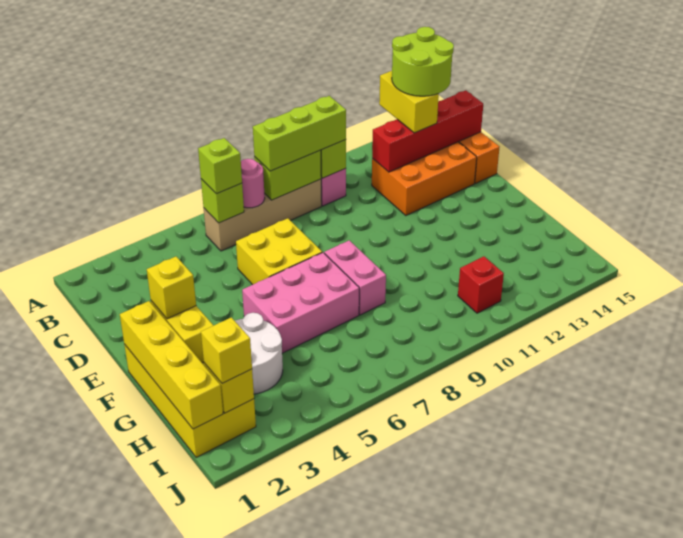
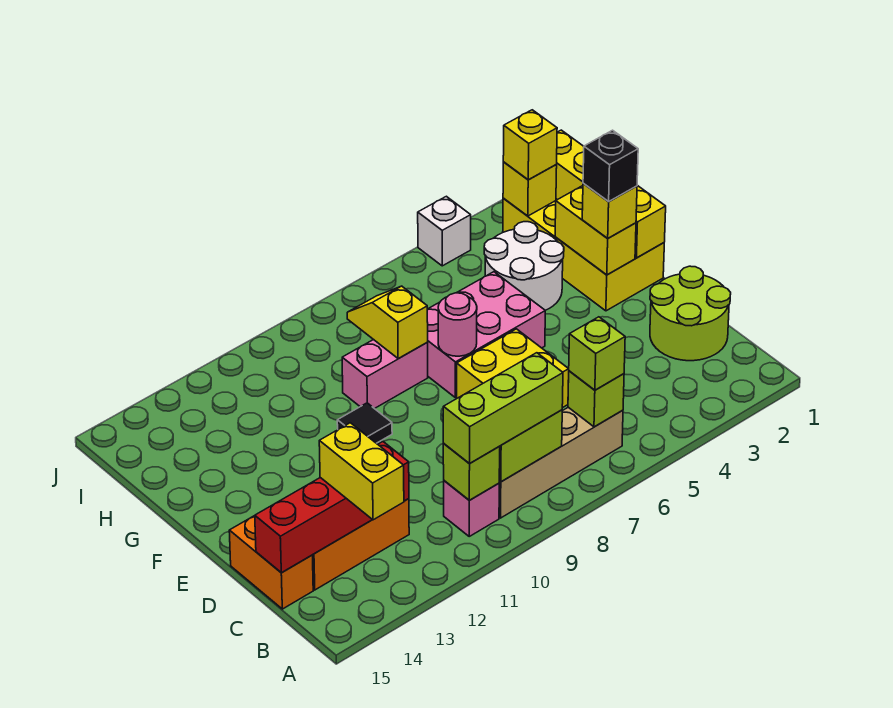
pink round brick B7 level 2 -> pink round brick F7 level 2
lime round brick B13:C14 level 4 -> lime round brick C1:D2 level 1
none -> black brick F2 level 4
pink brick F8:G8 level 1 -> pink brick G8:G9 level 1
none -> black tile F10 level 1
none -> yellow slope G8:H8 level 2 top G
red brick I11 level 1 -> none
none -> white brick J4 level 1

